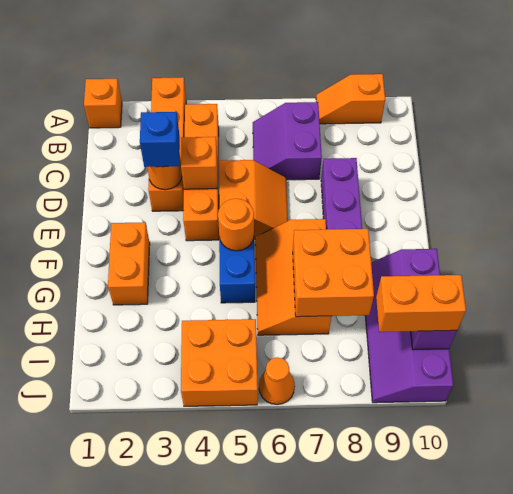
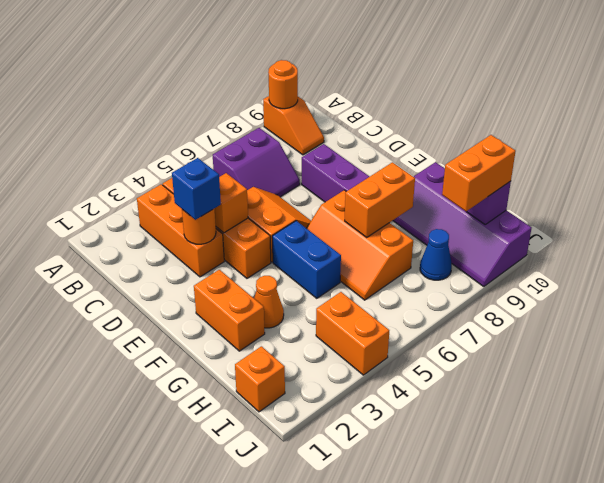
orange brick A1 level 1 -> orange brick I1 level 1
orange brick A3:D3 level 1 -> orange brick B3:D3 level 1
orange slope A8:A9 level 1 top 9 -> orange slope A9:B9 level 1 top A
purple slope B6:C7 level 1 top 7 -> purple slope B6:C7 level 1 top B
orange round brick F5 level 2 -> orange round brick A9 level 2
orange brick G7:H8 level 2 -> orange brick G7:G8 level 2
orange brick I4:J5 level 1 -> orange brick I4:J4 level 1
none -> blue cone I8 level 1
orange cone J6 level 1 -> orange cone G3 level 1

